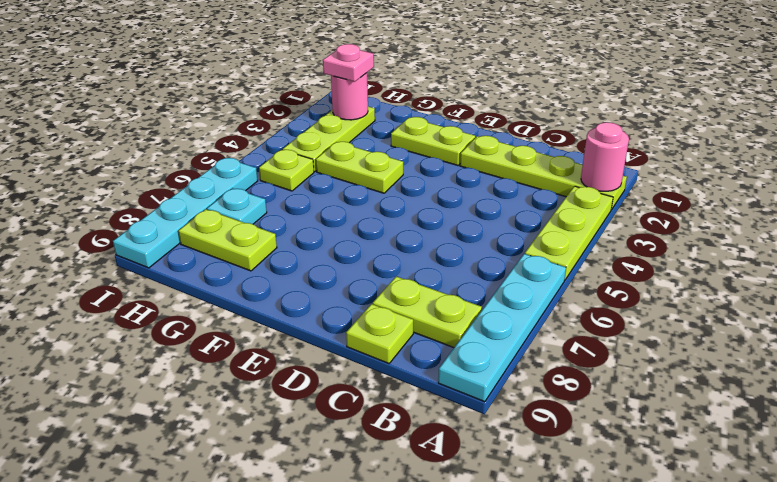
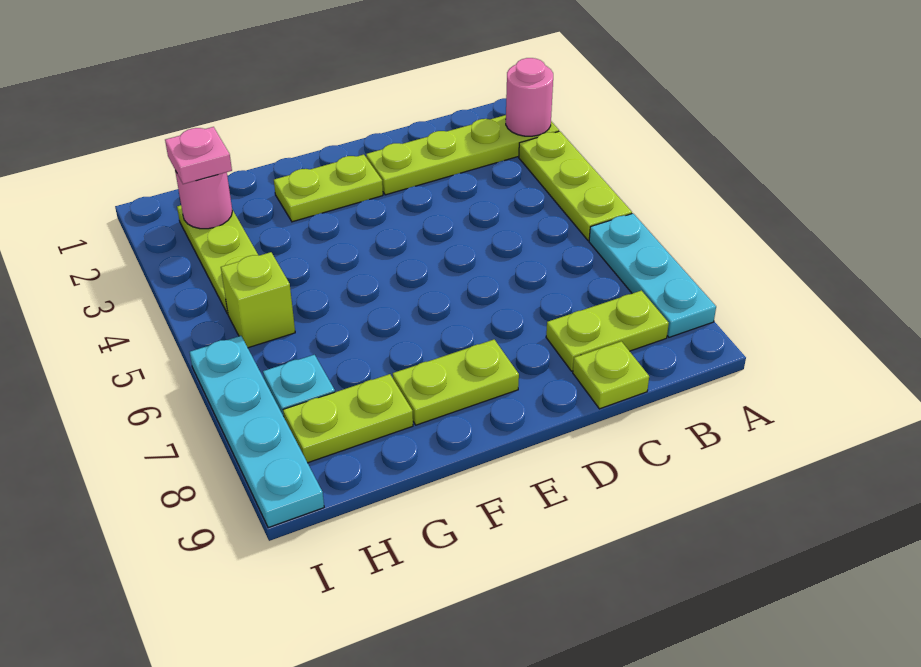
cyan plate A6:A9 level 1 -> cyan plate A6:A8 level 1
lime plate F4:G4 level 1 -> lime plate E8:F8 level 1
lime plate H5 level 1 -> lime brick H5 level 1

